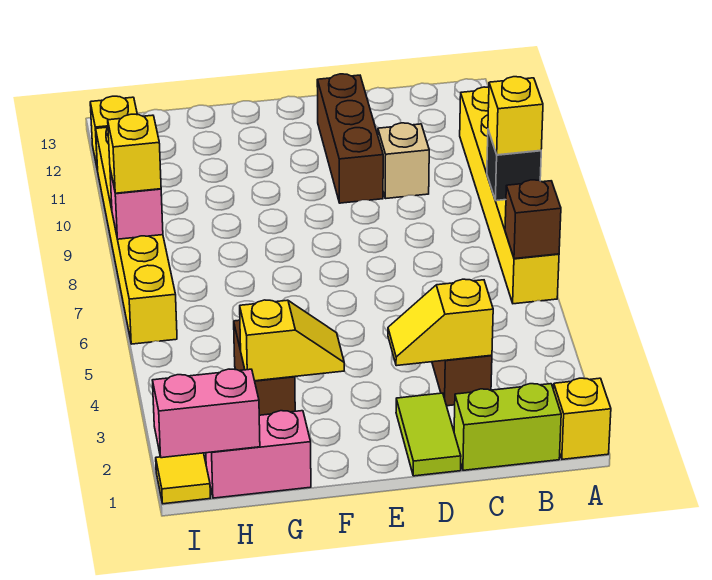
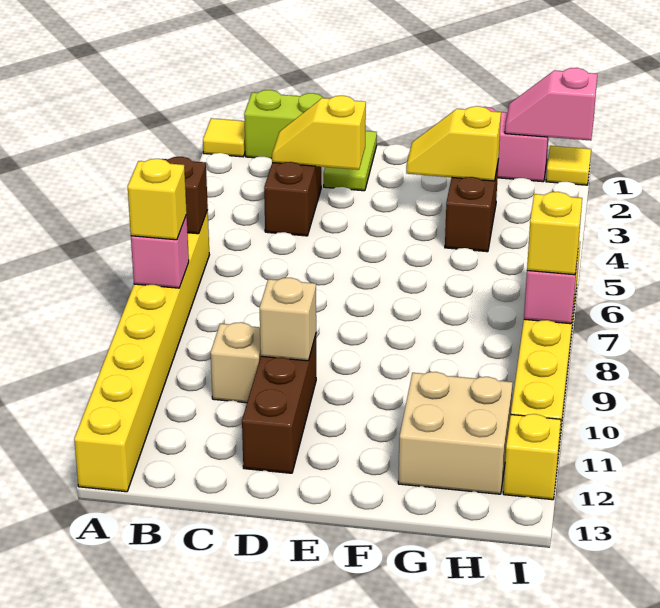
yellow brick A1 level 1 -> yellow tile A1 level 1
yellow brick A6:A11 level 1 -> yellow brick A6:A13 level 1
black brick A8 level 2 -> pink brick A8 level 2
yellow slope C3:D3 level 2 top C -> yellow slope C3:D3 level 2 top D
none -> tan brick D10 level 2
none -> tan brick G11:H12 level 1
pink brick H1:I1 level 2 -> pink slope H1:I1 level 2 top I

